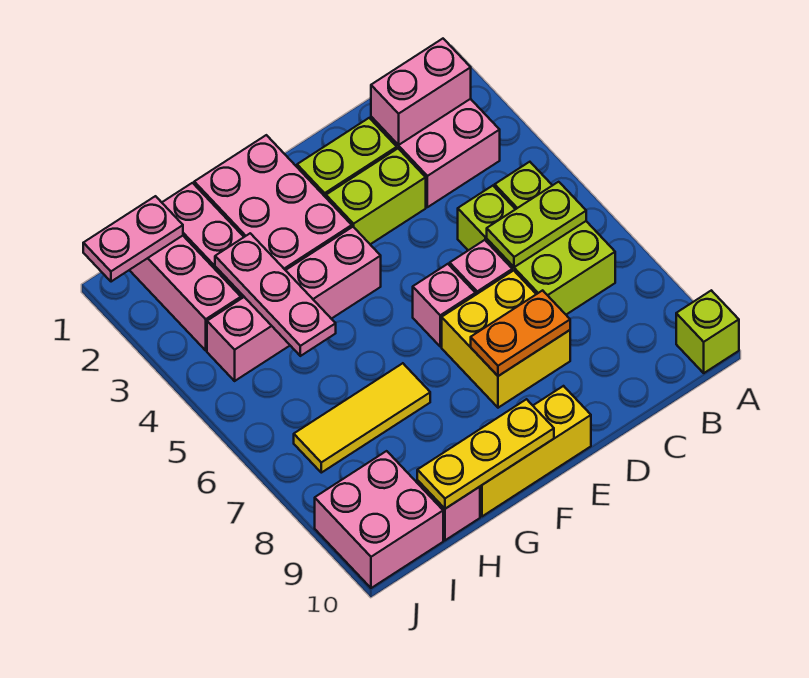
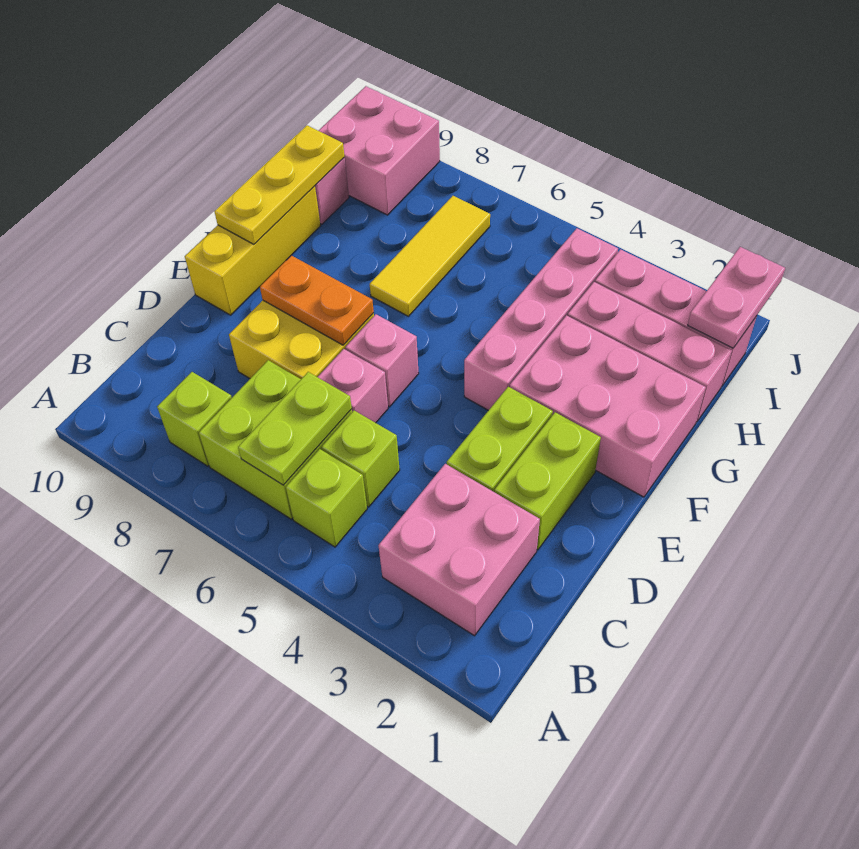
lime brick A10 level 1 -> lime brick B8 level 1
pink brick B2:C2 level 2 -> none
orange plate D8:E8 level 2 -> orange plate E7:E8 level 2
pink plate H3:H5 level 2 -> none

